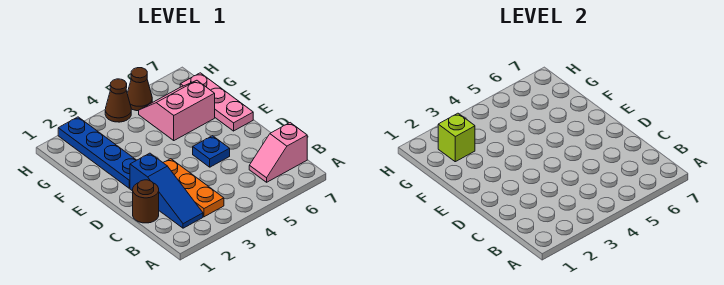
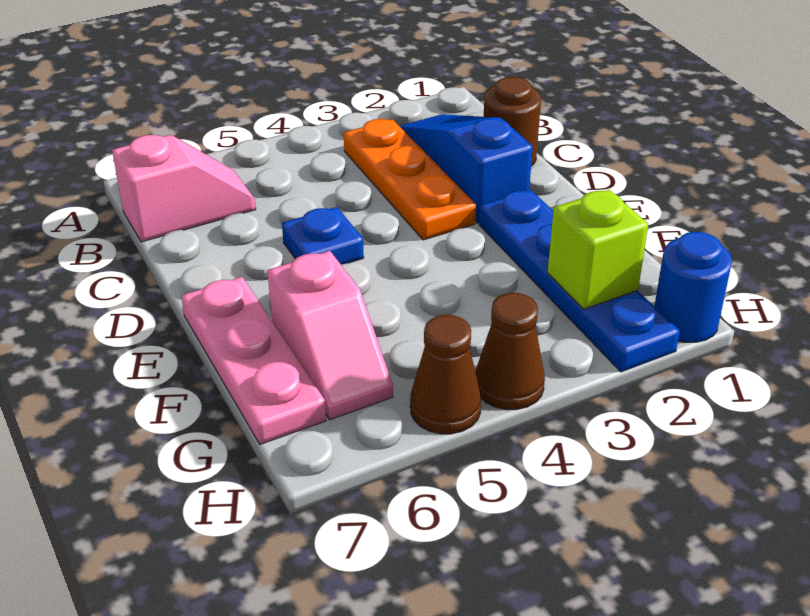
pink slope F5:G6 level 1 top F -> pink slope F6:G6 level 1 top F
none -> blue round brick H1 level 1

